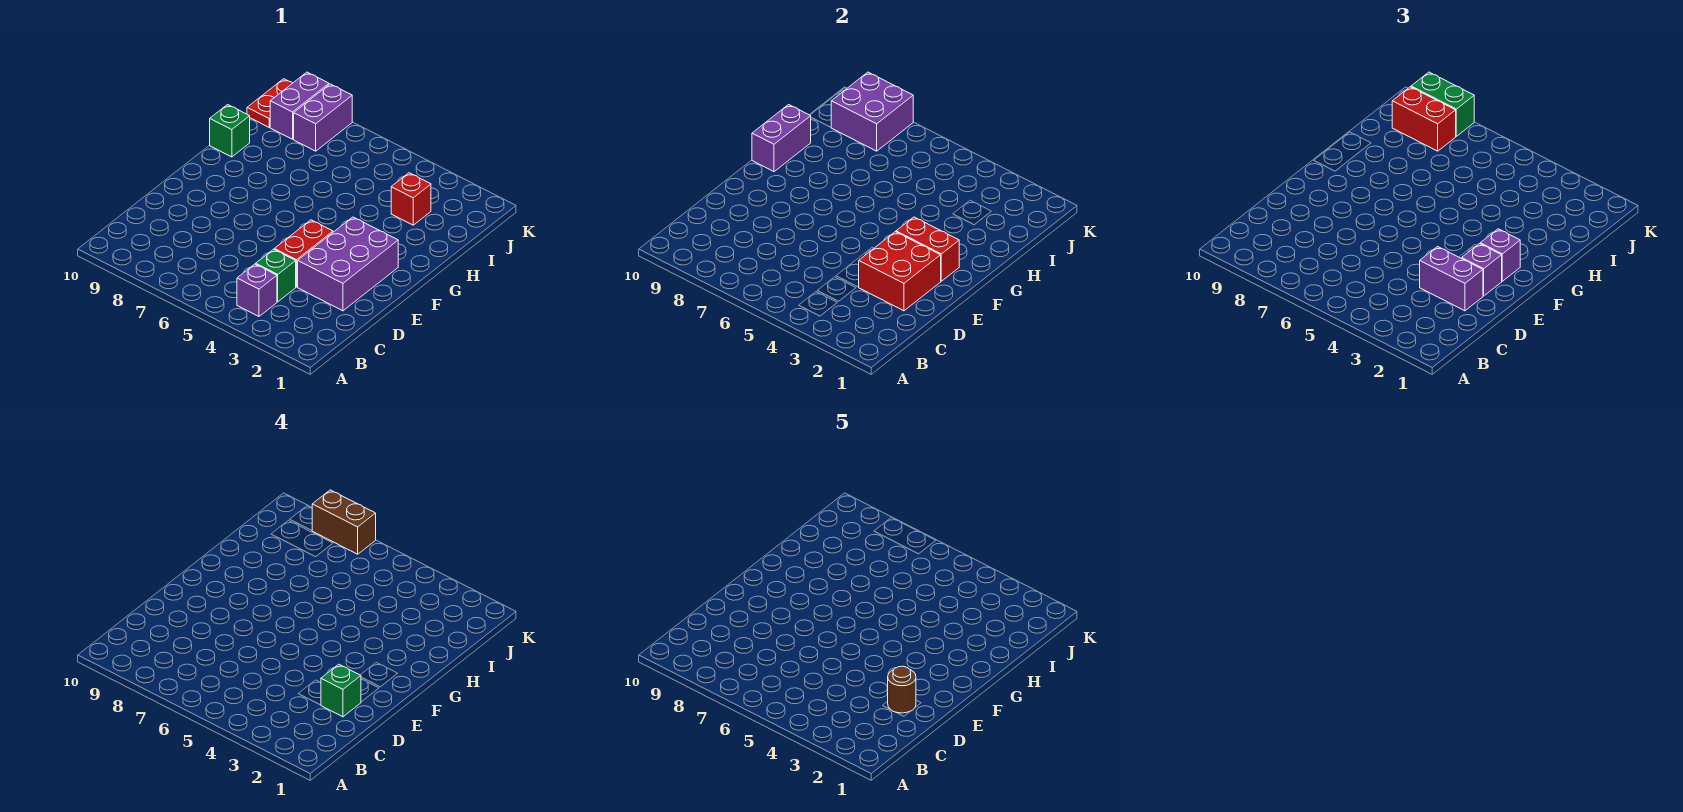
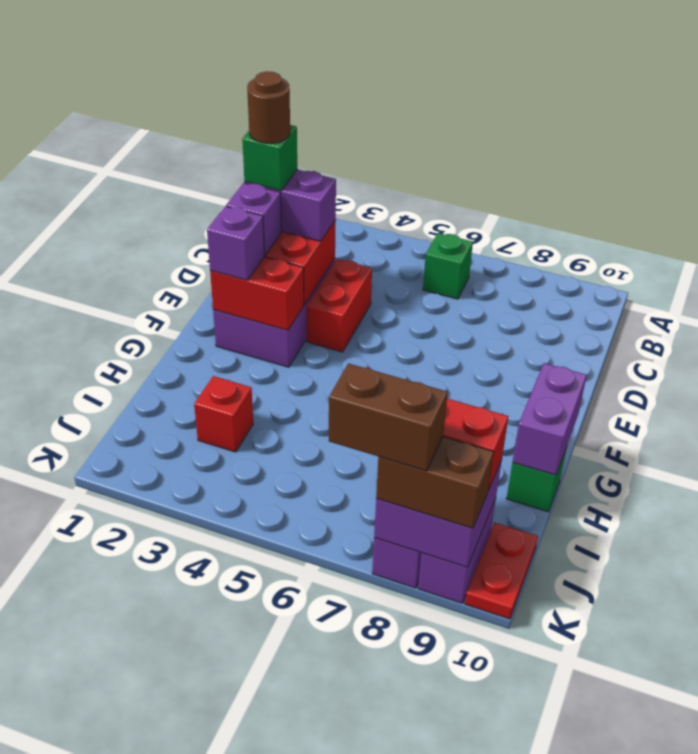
purple brick B4 level 1 -> none
green brick C4 level 1 -> green brick B6 level 1
green brick K8:K9 level 3 -> brown brick K8:K9 level 3

